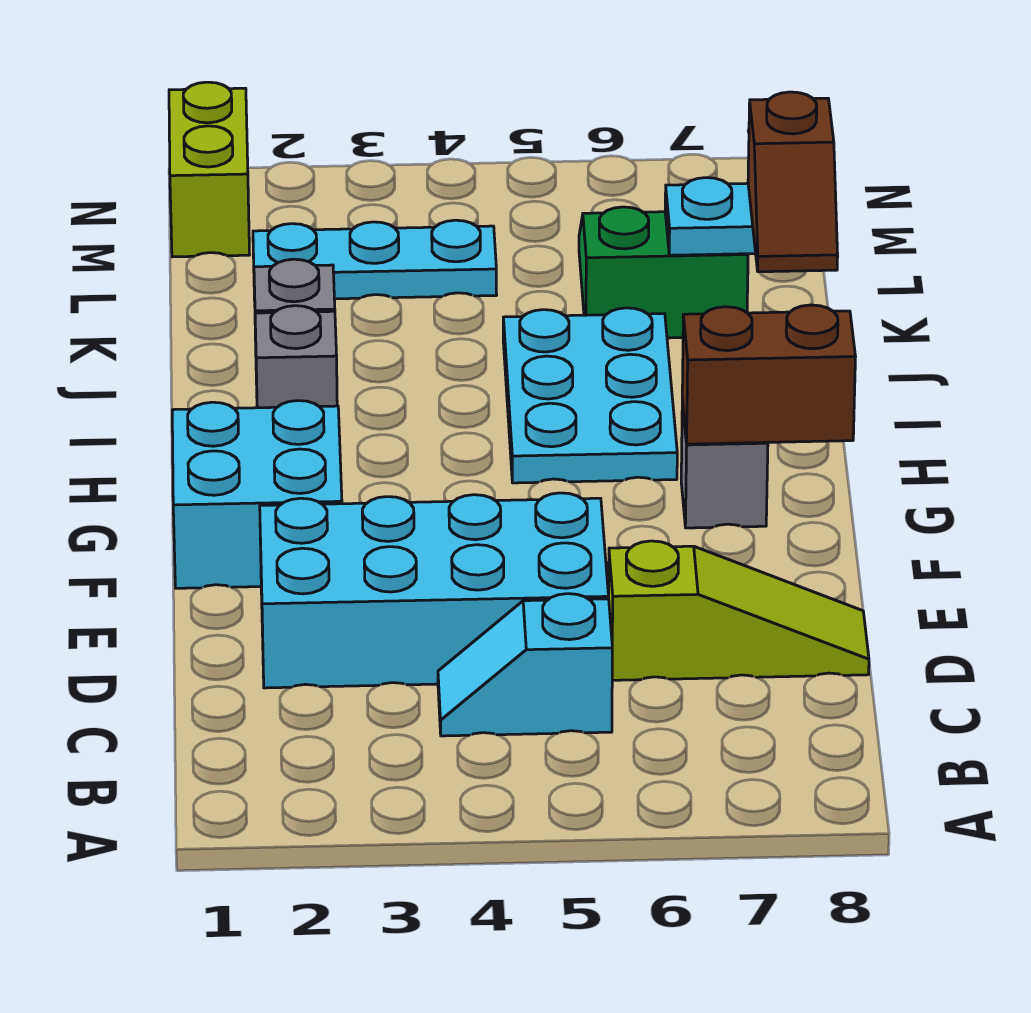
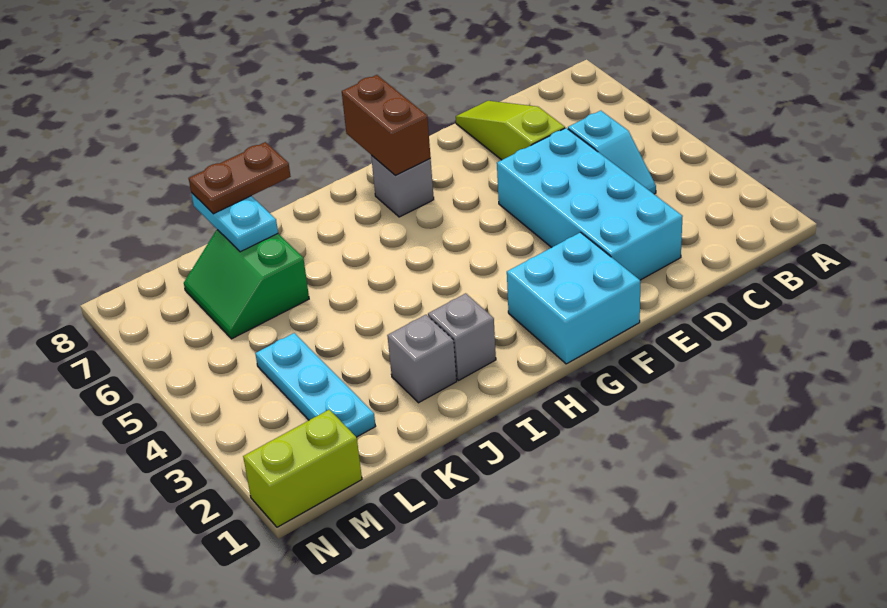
cyan plate H5:J6 level 1 -> none
brown slope J8:K8 level 3 top K -> brown plate J8:K8 level 3

